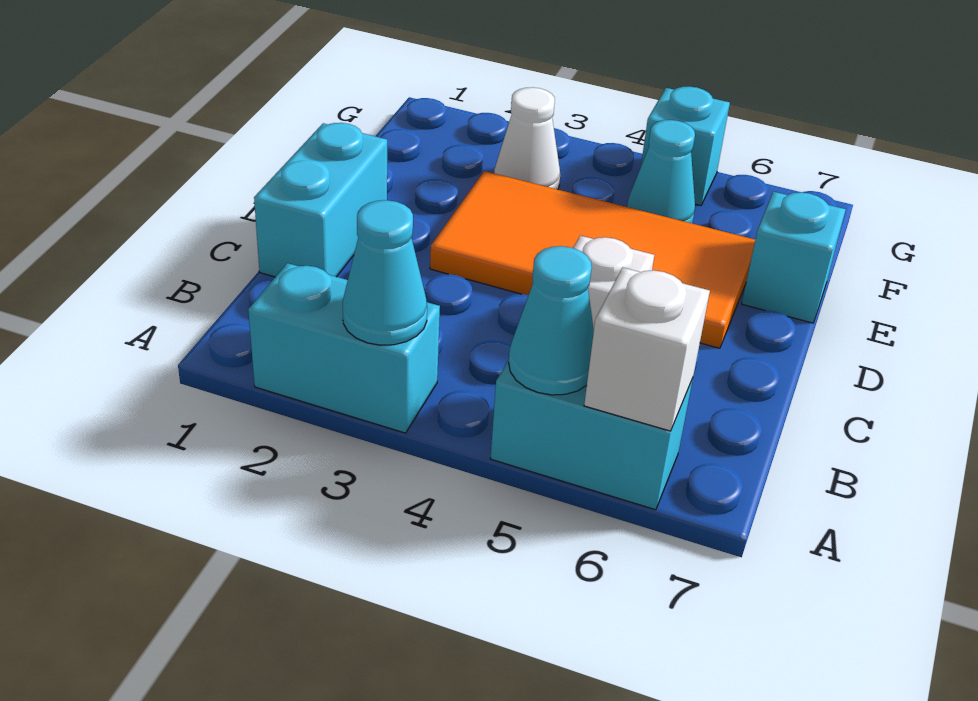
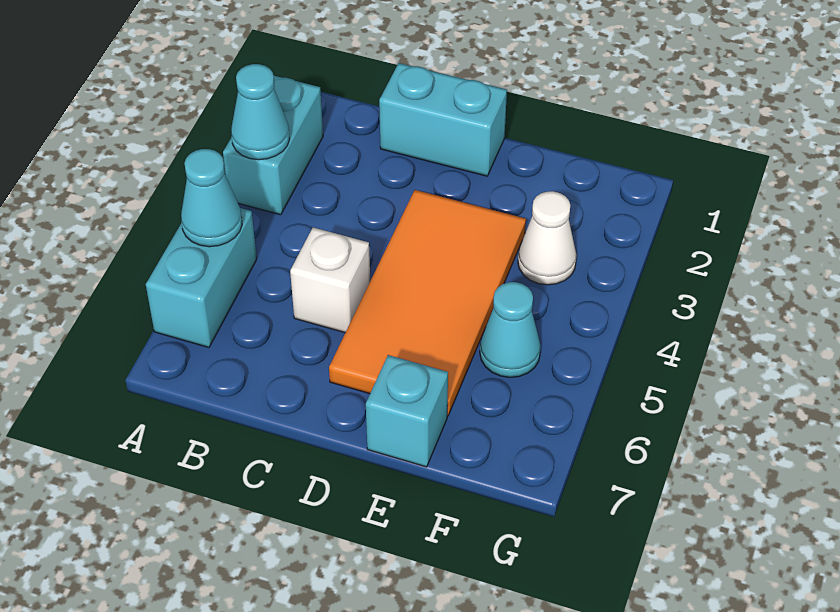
white brick A6 level 2 -> none
cyan brick G5 level 1 -> none

